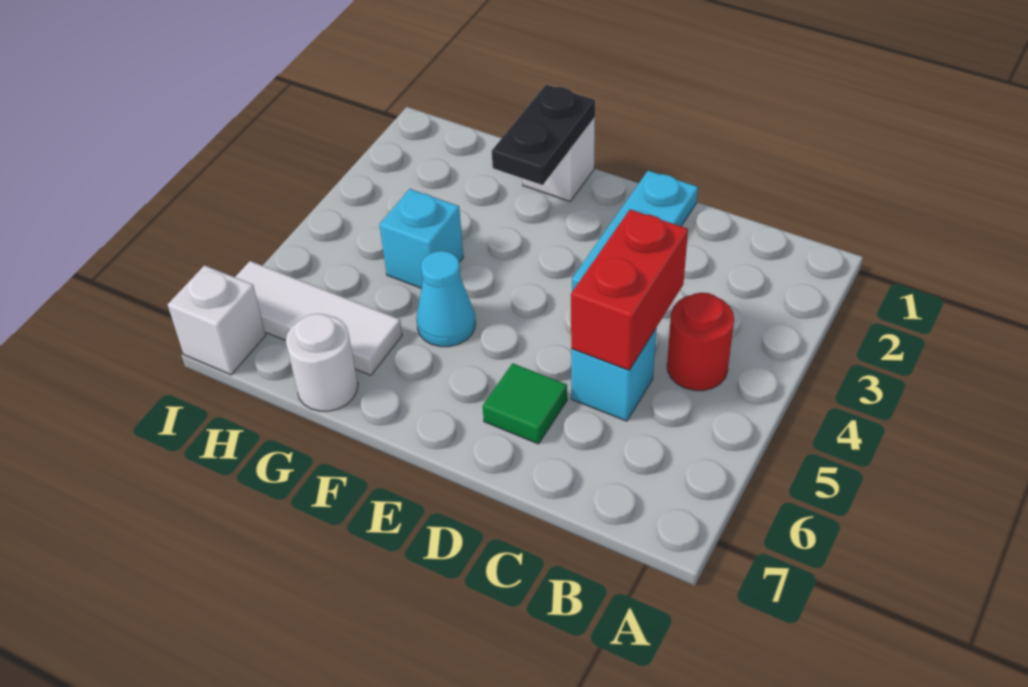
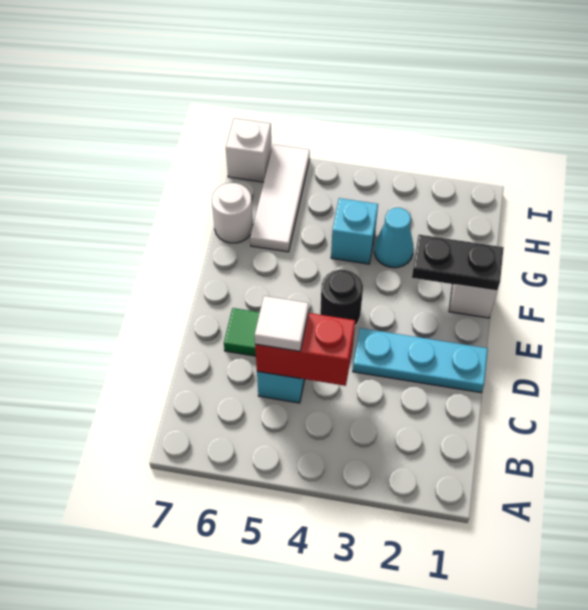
red round brick B4 level 1 -> none
none -> white tile C5 level 3
none -> black round brick E4 level 1
cyan cone F5 level 1 -> cyan cone G3 level 1

